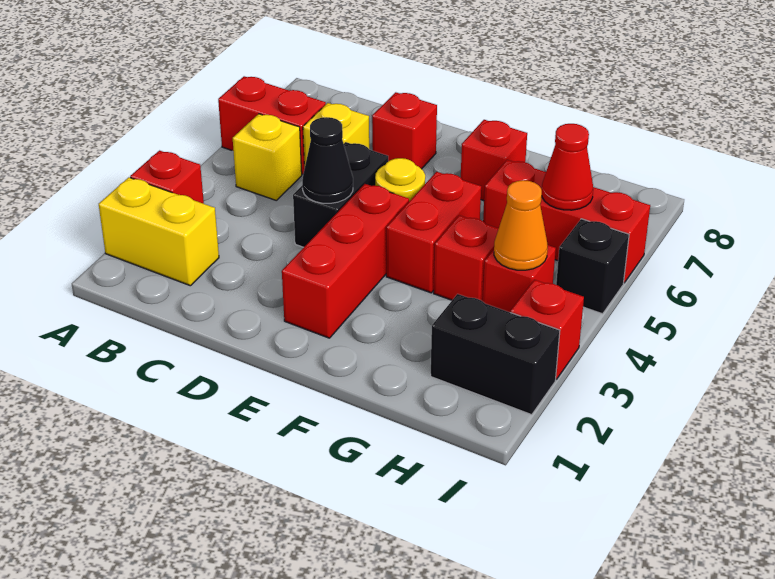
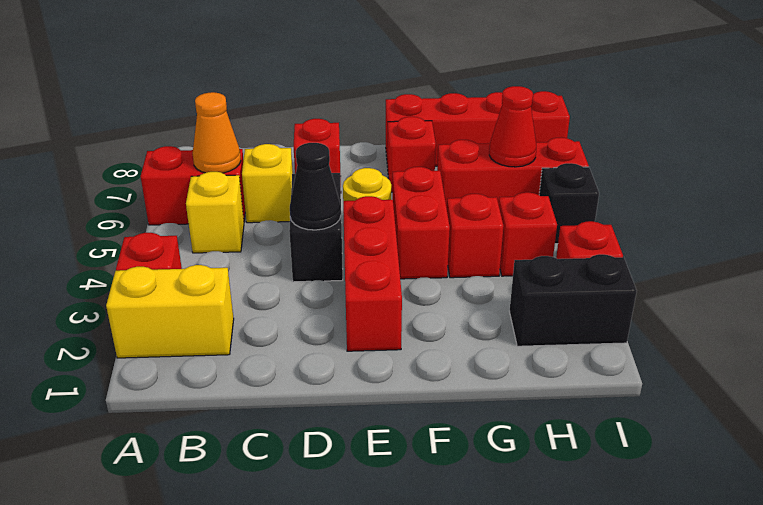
none -> red brick F8:I8 level 1
orange cone H4 level 2 -> orange cone B6 level 2

